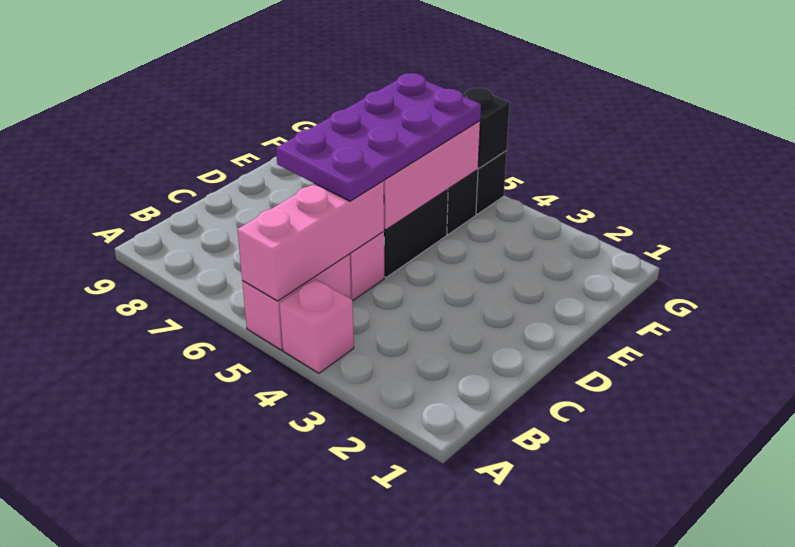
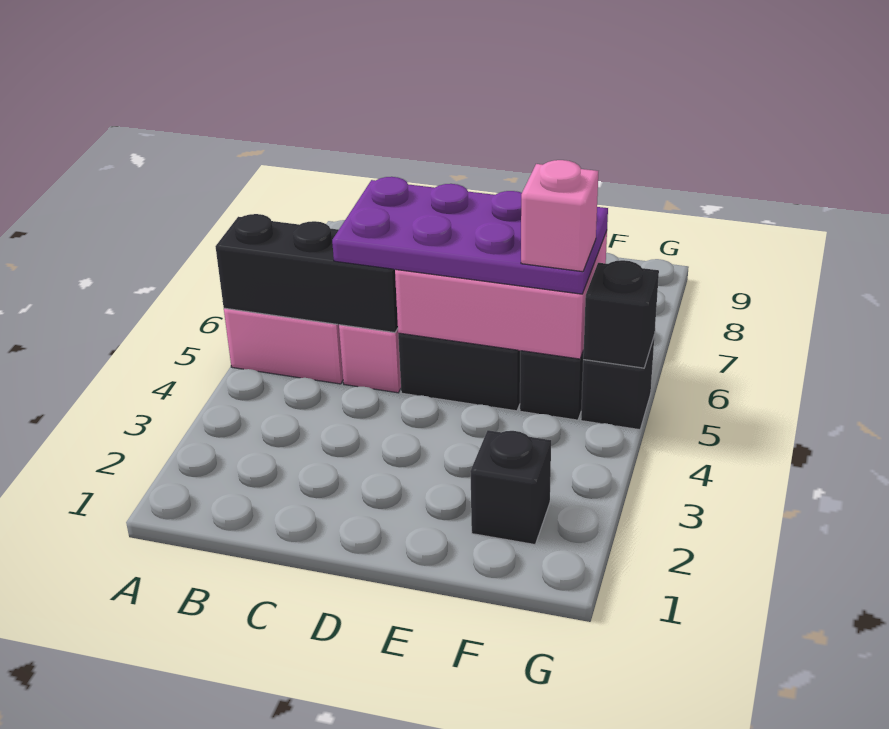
pink brick A4 level 1 -> pink brick F5 level 4
pink brick A5:C5 level 2 -> black brick A5:C5 level 2
none -> black brick F2 level 1

